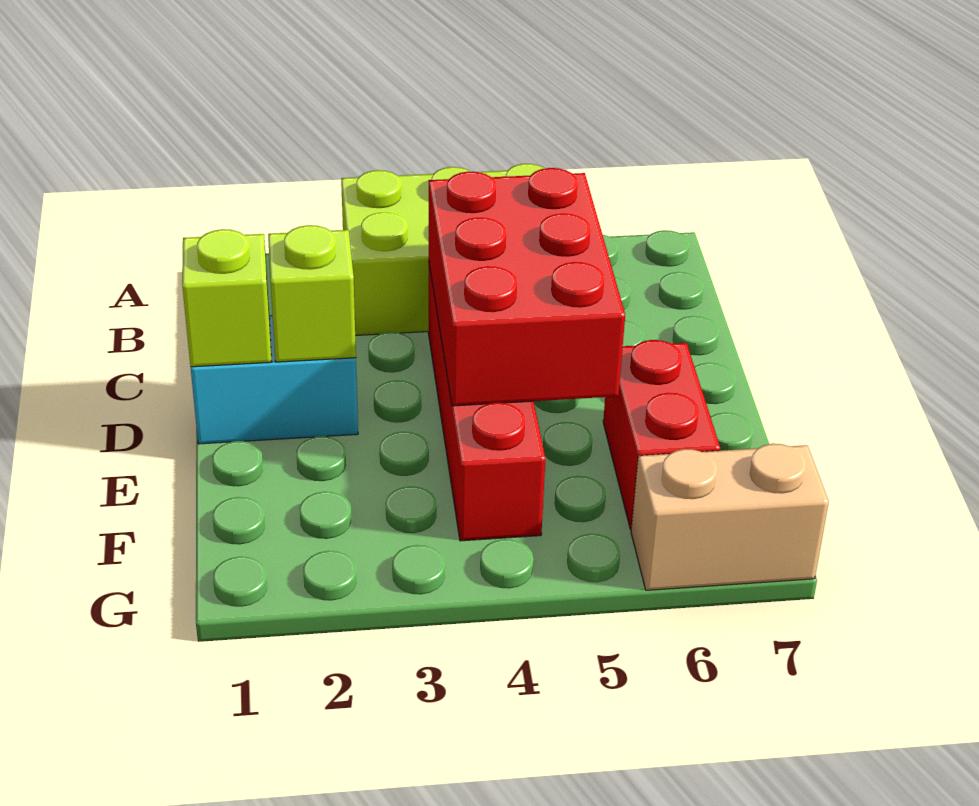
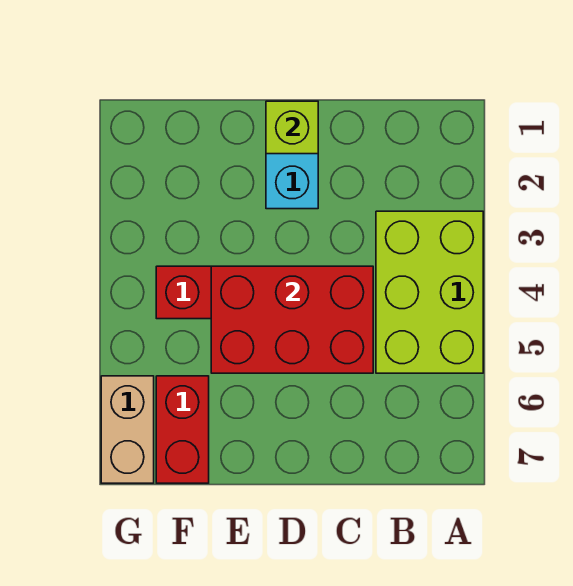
lime brick D2 level 2 -> none
red brick E6:F6 level 1 -> red brick F6:F7 level 1

